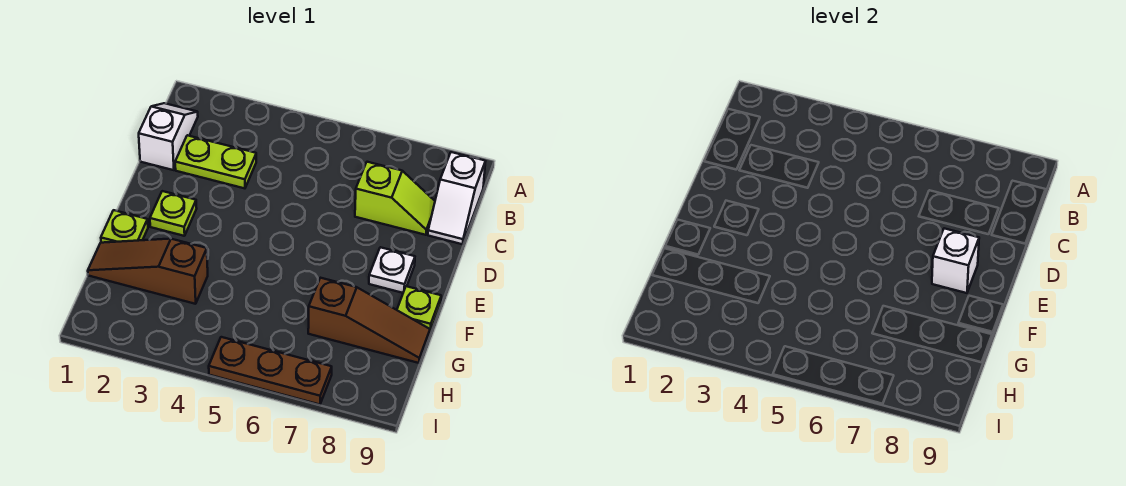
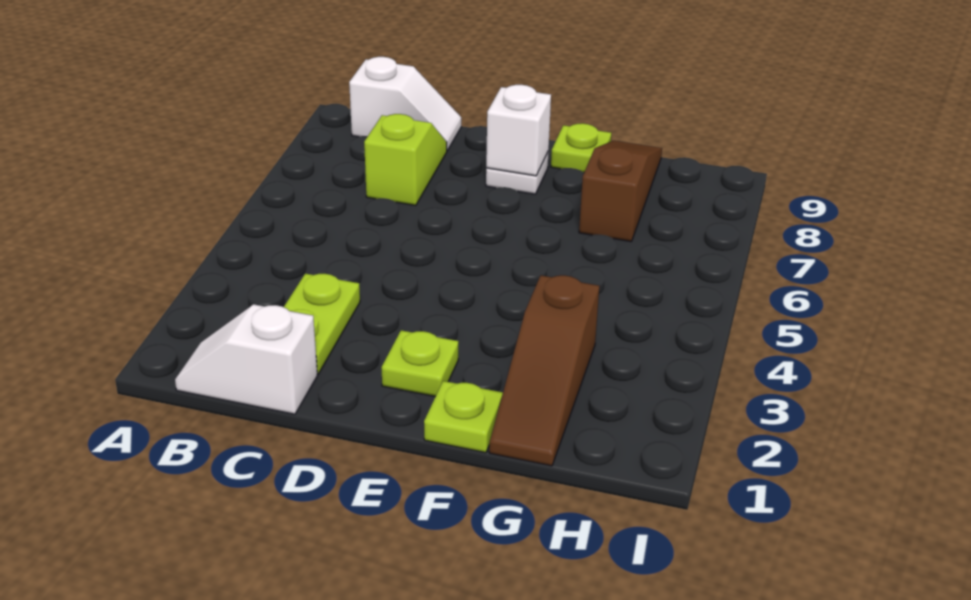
brown plate I5:I7 level 1 -> none

